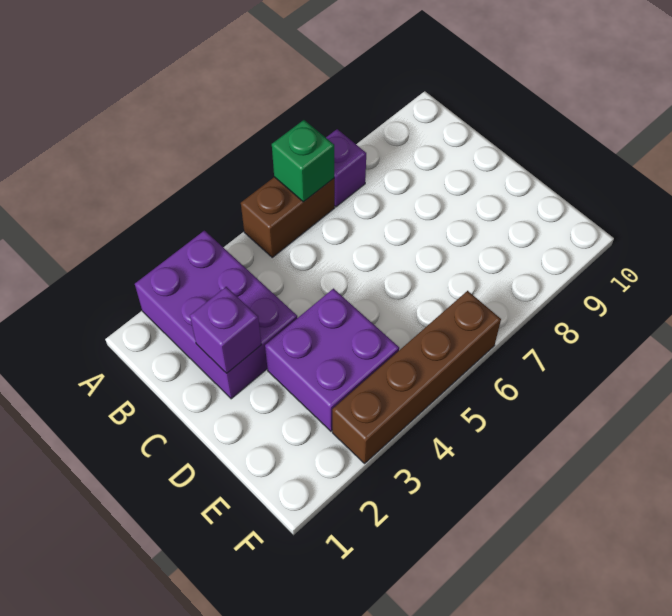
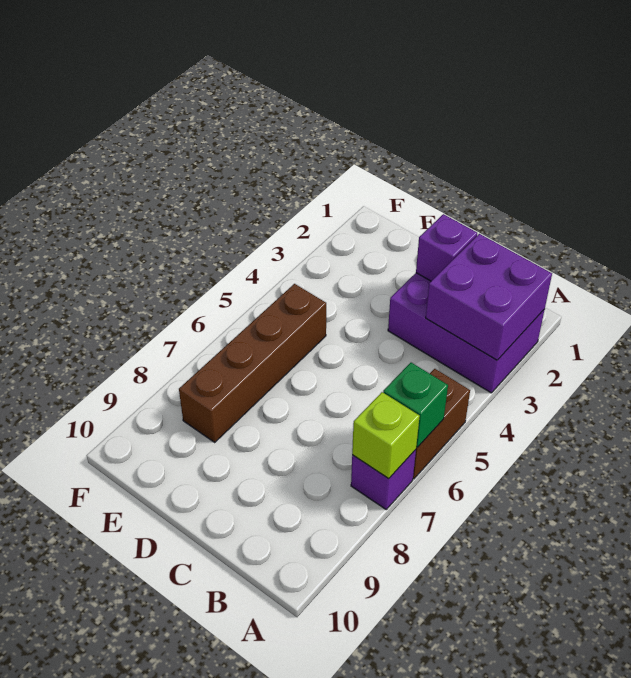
none -> lime brick A7 level 2
purple brick D3:E4 level 1 -> purple brick A2:B3 level 2
brown brick F3:F6 level 1 -> brown brick E5:E8 level 1

